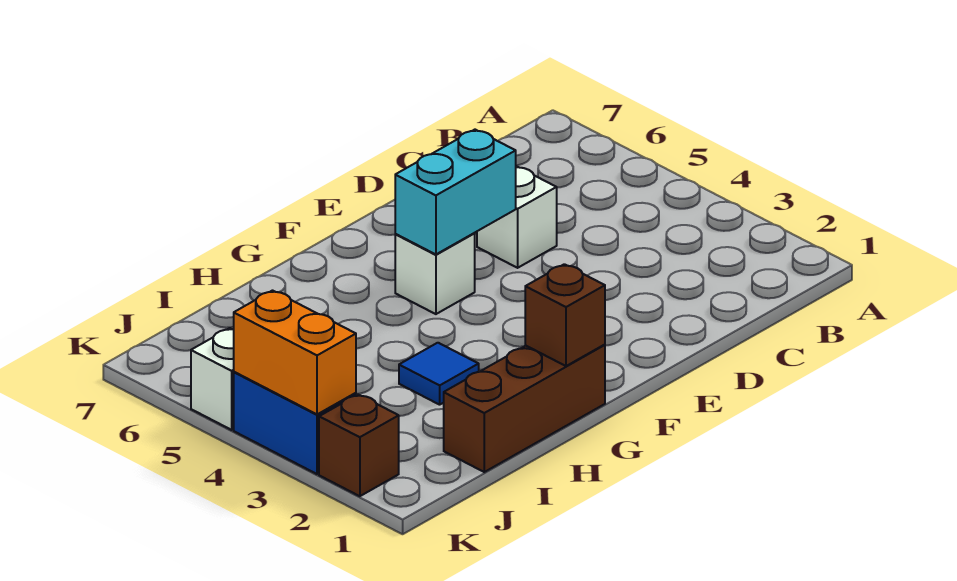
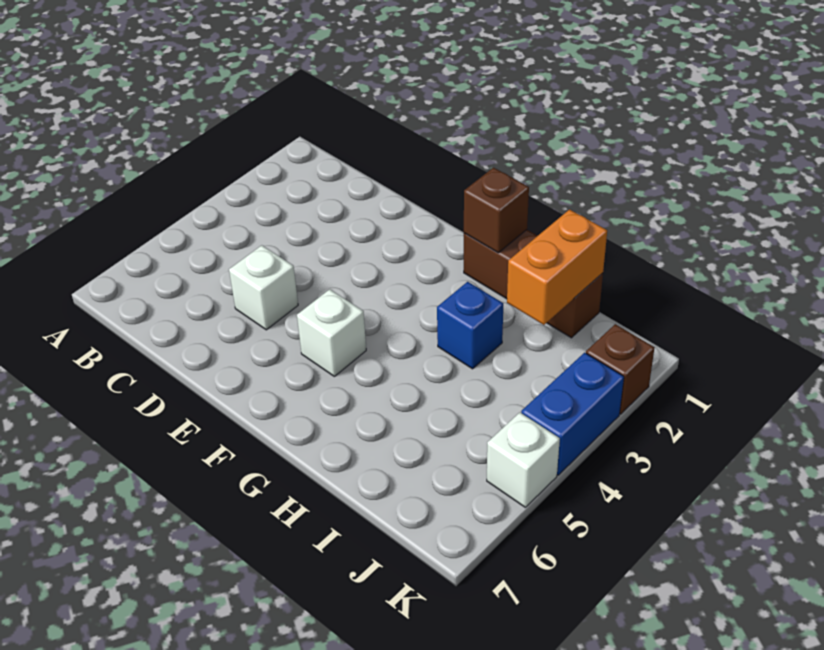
cyan brick E5:F5 level 2 -> none
blue tile H3 level 1 -> blue brick H3 level 1
orange brick K3:K4 level 2 -> orange brick I1:I2 level 2

